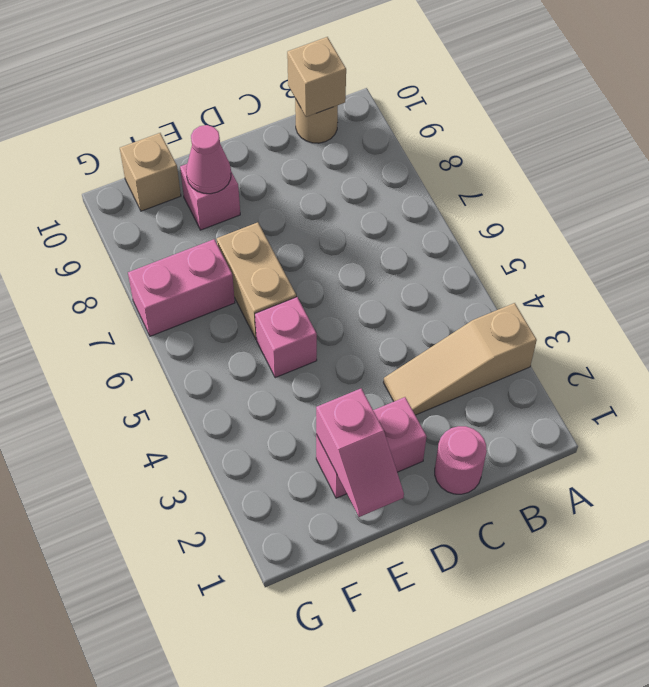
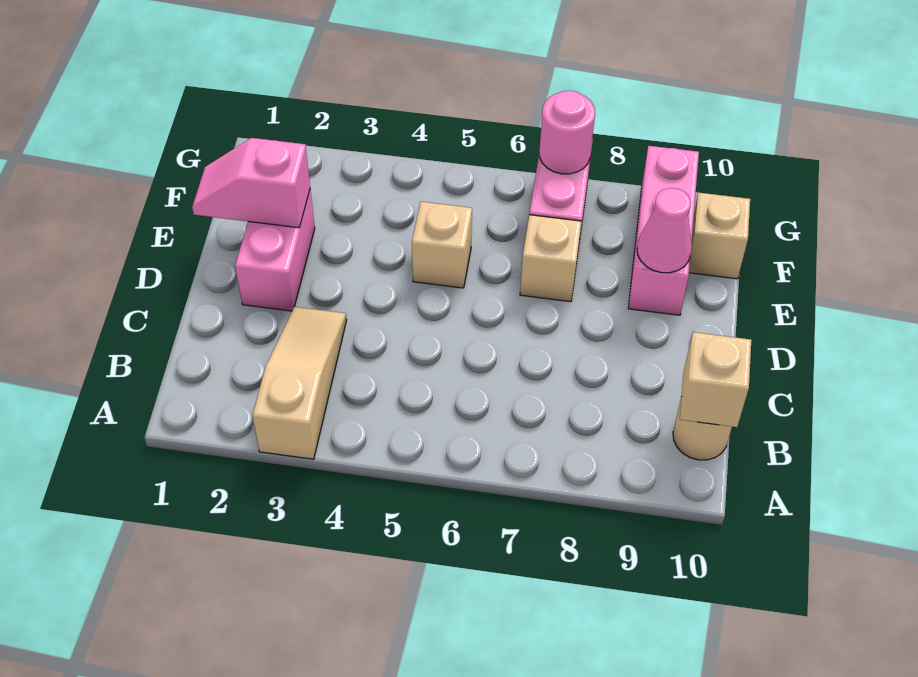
pink round brick C1 level 1 -> pink round brick G7 level 2
pink brick E5 level 1 -> tan brick E5 level 1
tan brick E6:E7 level 1 -> tan brick E7 level 1
pink brick E9 level 1 -> pink brick E9:G9 level 1

